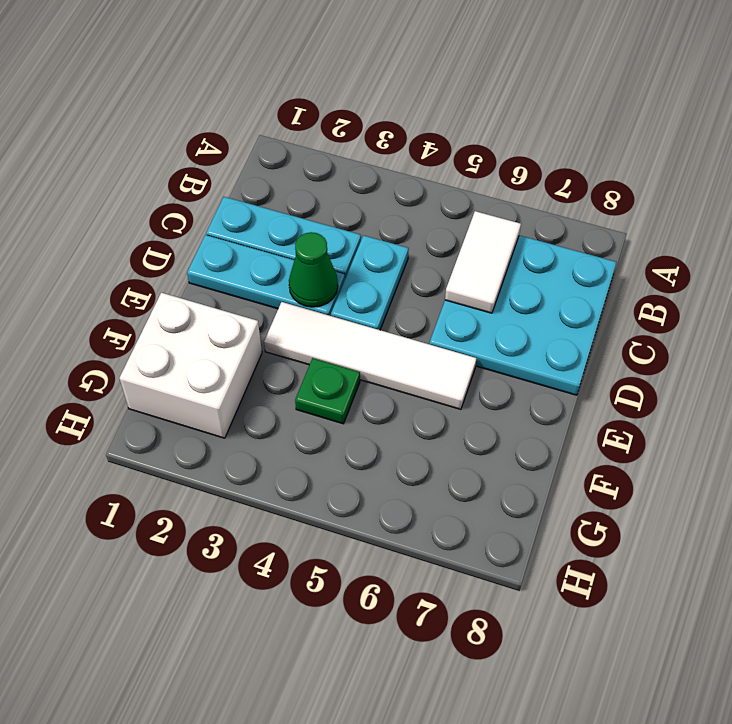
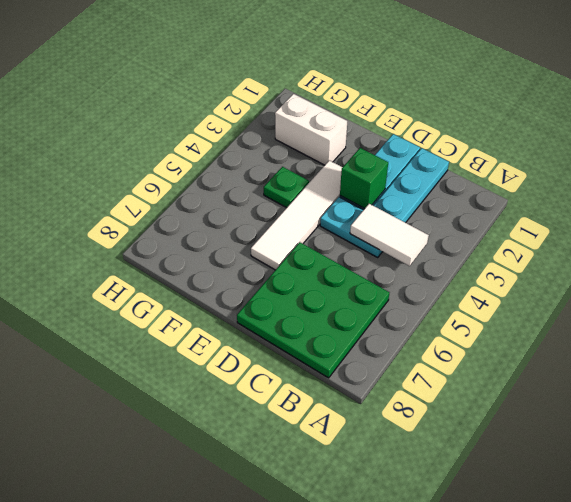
cyan plate B6:D8 level 1 -> green plate B6:D8 level 1
white tile B6:C6 level 2 -> white tile B4:C4 level 2
green cone D3 level 2 -> green brick D3 level 2
white brick F1:G2 level 1 -> white brick F2:G2 level 1

